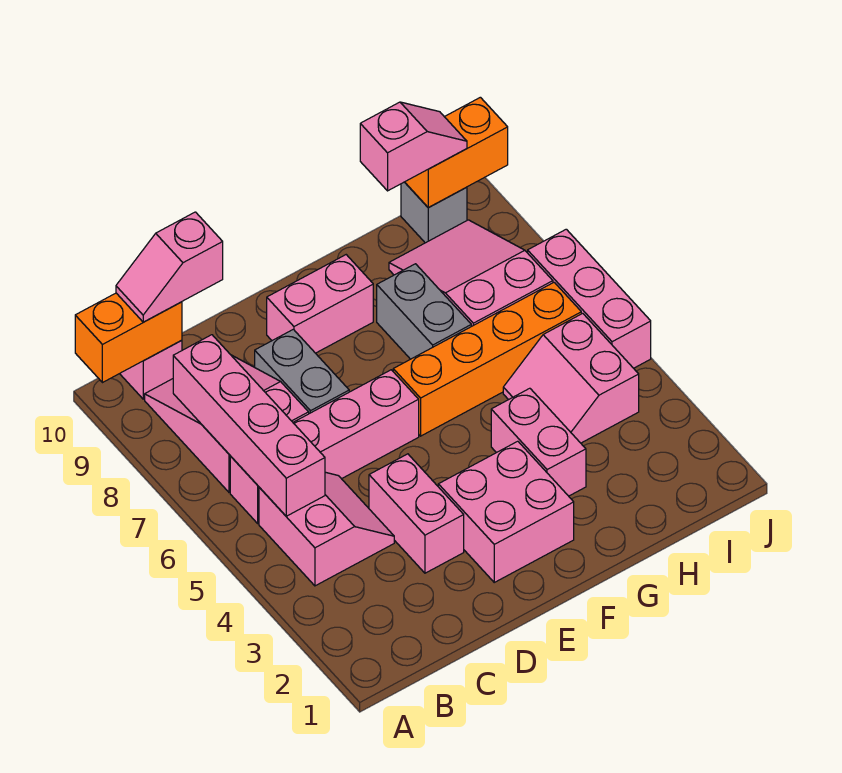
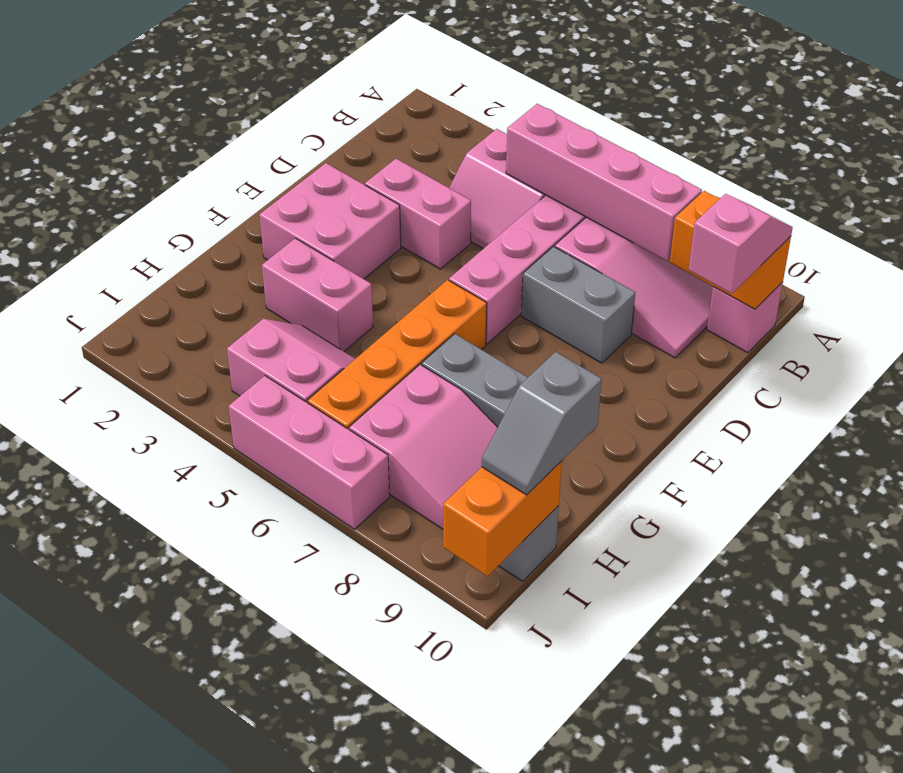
orange brick A10:B10 level 2 -> orange brick B9:B10 level 2
pink brick E9:F9 level 1 -> none
pink slope H10:I10 level 3 top H -> grey slope H10:I10 level 3 top H

